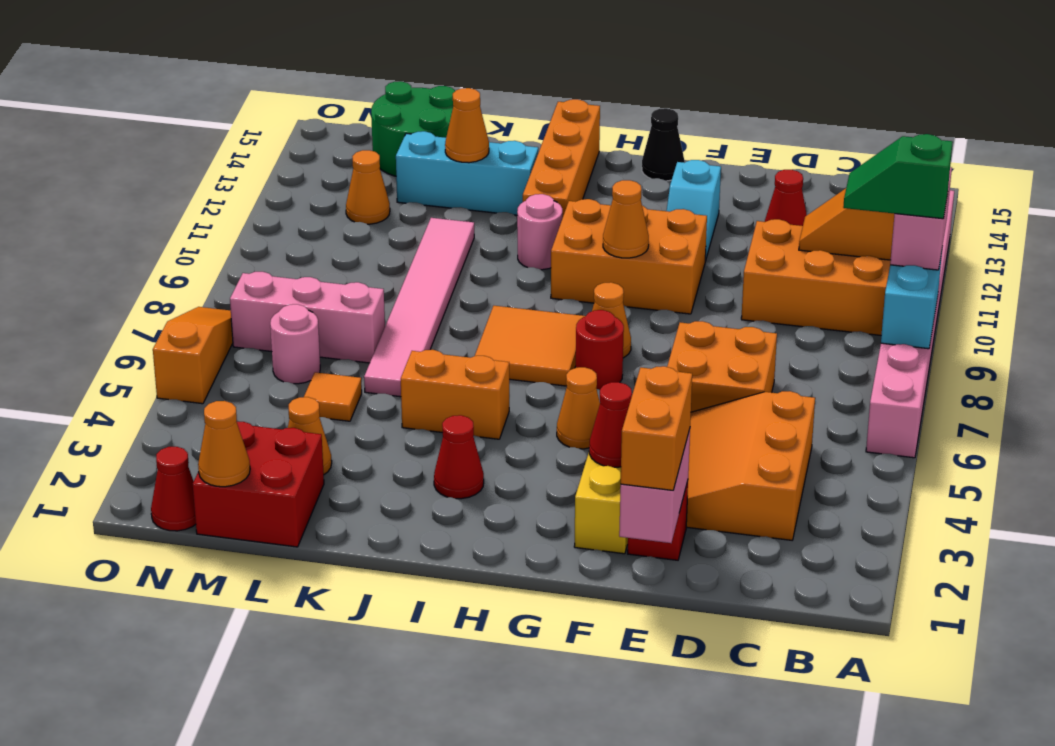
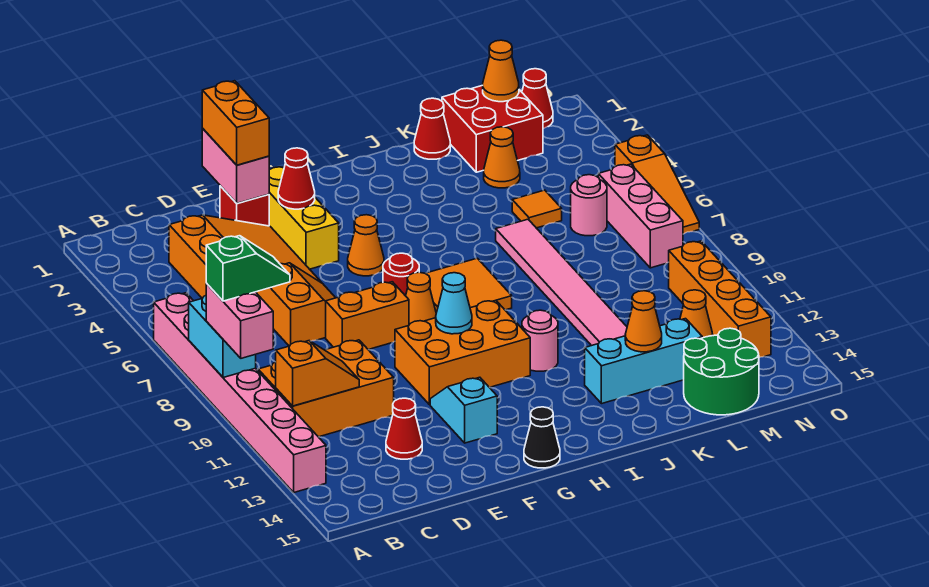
orange brick D6:E7 level 1 -> orange slope D6:E7 level 1 top D
orange cone G10 level 2 -> cyan cone G10 level 2
red cone I3 level 1 -> red cone K1 level 1
orange brick I5:J5 level 1 -> orange brick E8:F8 level 1
orange brick I12:I15 level 1 -> orange brick N10:N13 level 1
pink brick L7:N7 level 1 -> pink brick N6:N8 level 1

